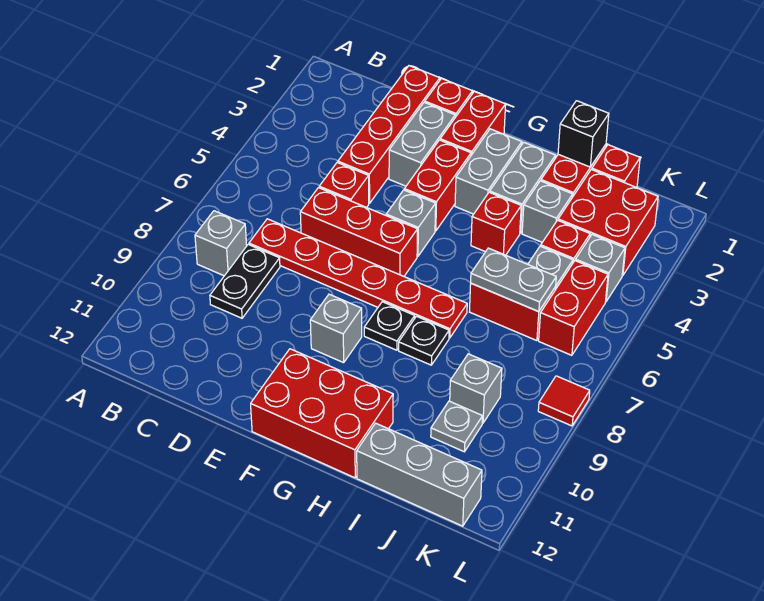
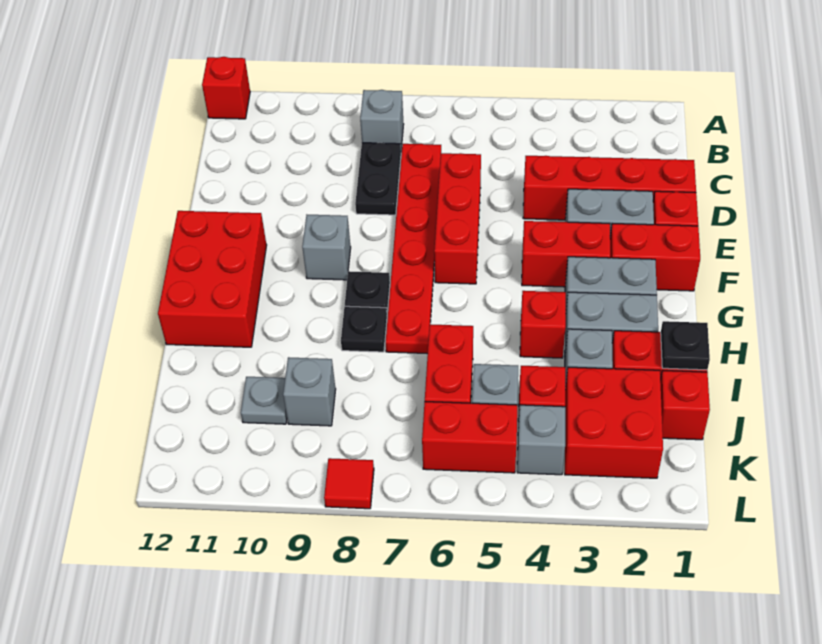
black plate C8:C9 level 1 -> black plate C8:D8 level 1
red brick D5 level 1 -> red brick A12 level 1
grey brick F5 level 1 -> none
black brick I1 level 2 -> black plate I1 level 2
grey plate I6:J6 level 2 -> none
grey brick I12:K12 level 1 -> none

